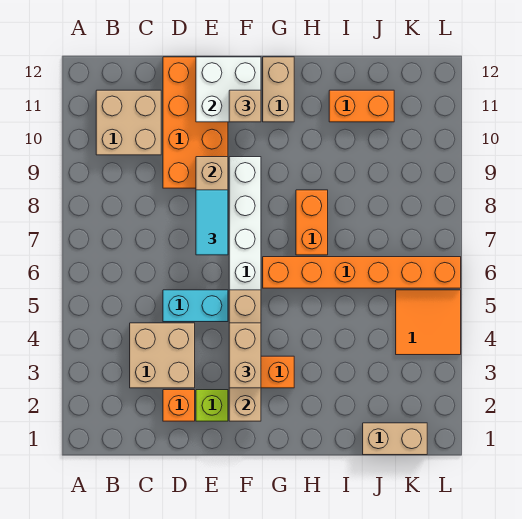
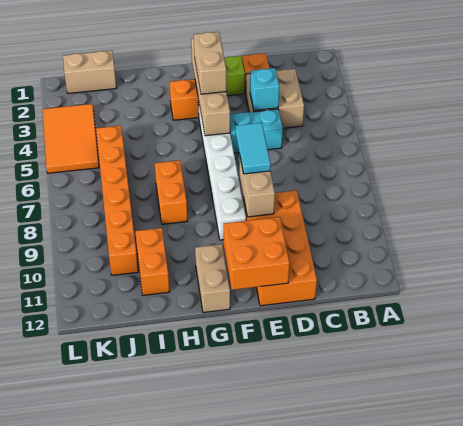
tan brick B10:C11 level 1 -> none
none -> cyan brick D4 level 2
white brick E11:F12 level 2 -> orange brick E11:F12 level 2
tan brick F11 level 3 -> none
orange brick G6:L6 level 1 -> orange brick J5:J10 level 1
orange brick I11:J11 level 1 -> orange brick I10:I11 level 1
orange tile K4:L5 level 1 -> orange tile K3:L5 level 1

